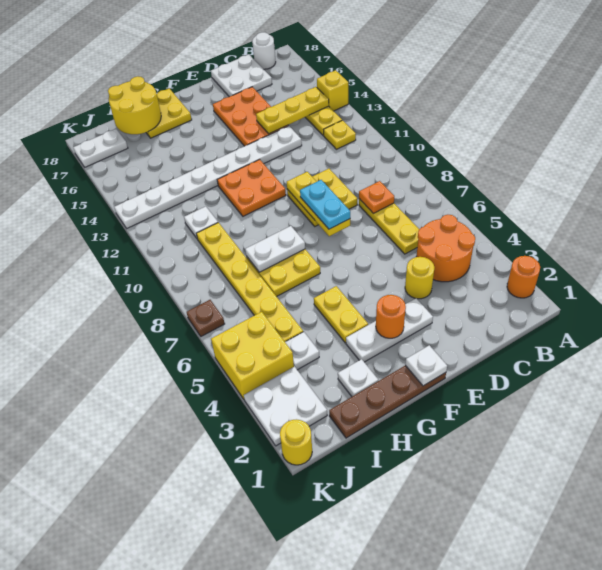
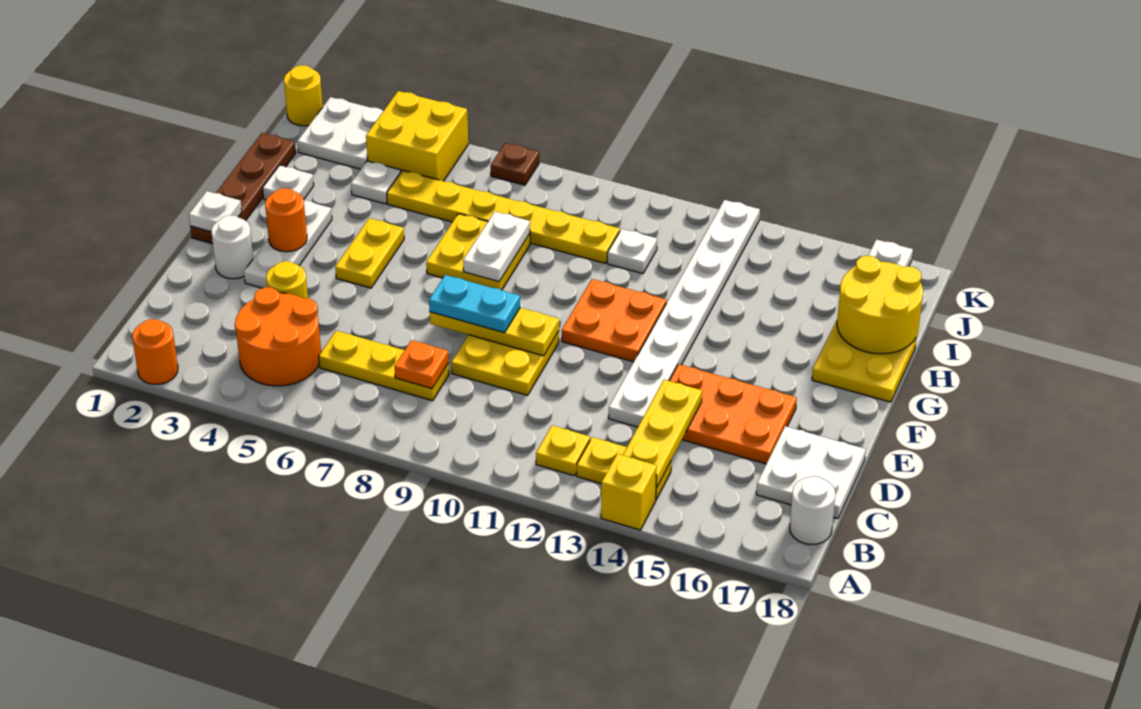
none -> white round brick E2 level 1
yellow plate G4:G5 level 1 -> yellow plate F5:G5 level 1

